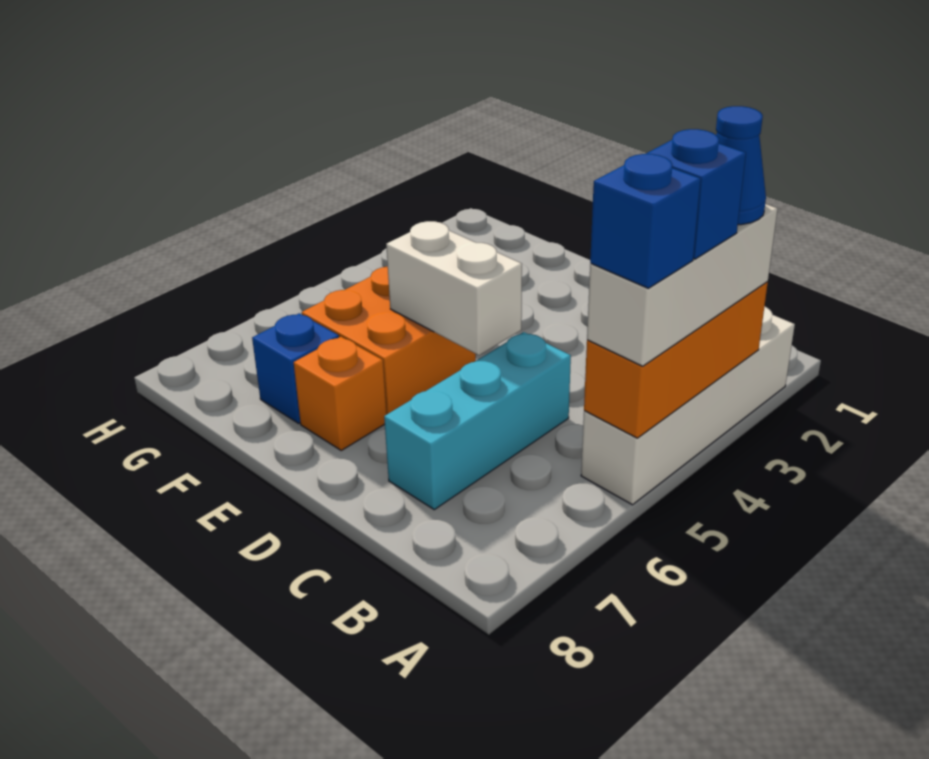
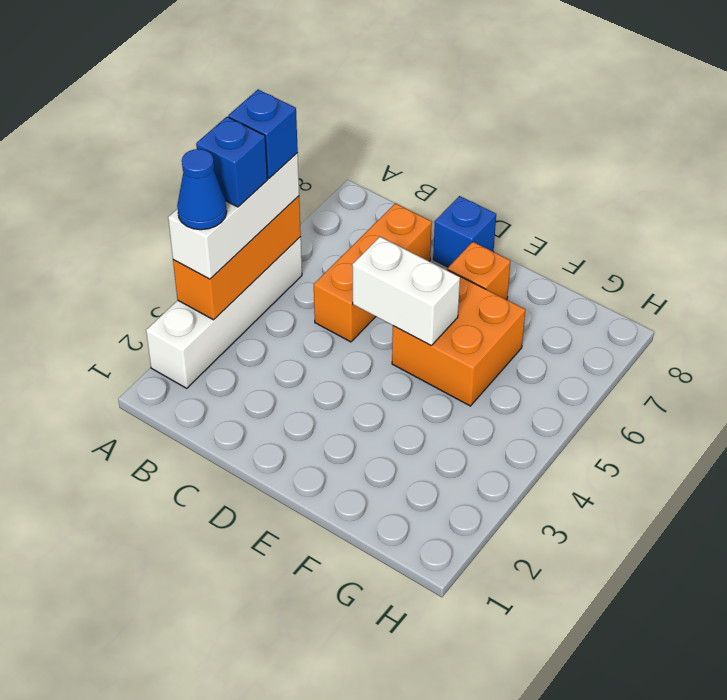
cyan brick C5:C7 level 1 -> orange brick C5:C7 level 1
blue brick F7 level 1 -> blue brick D8 level 1

